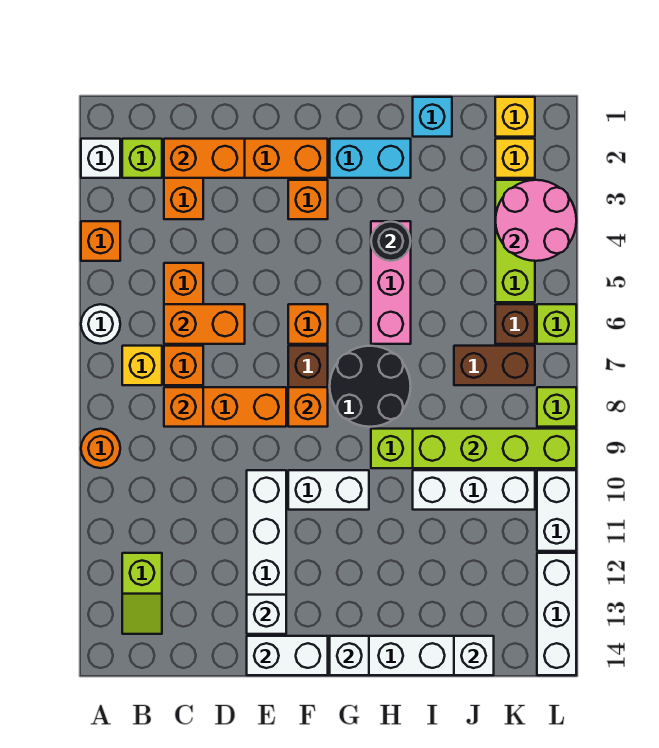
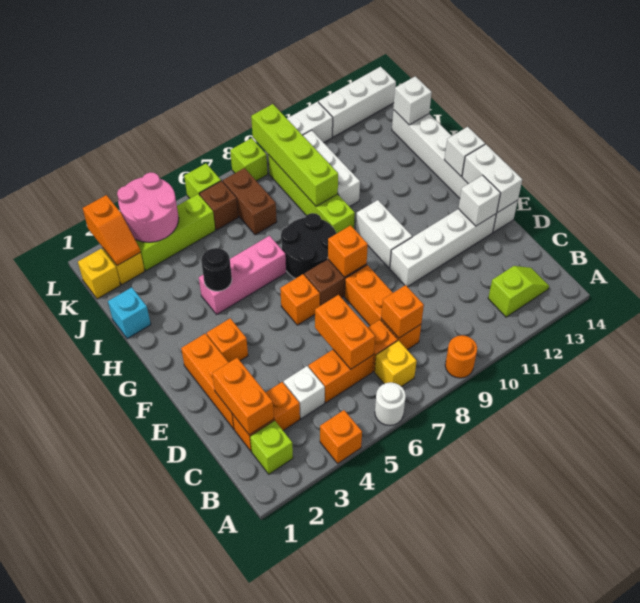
white brick A2 level 1 -> white brick C4 level 1
cyan brick G2:H2 level 1 -> none
none -> orange slope K2:L2 level 2 top L

